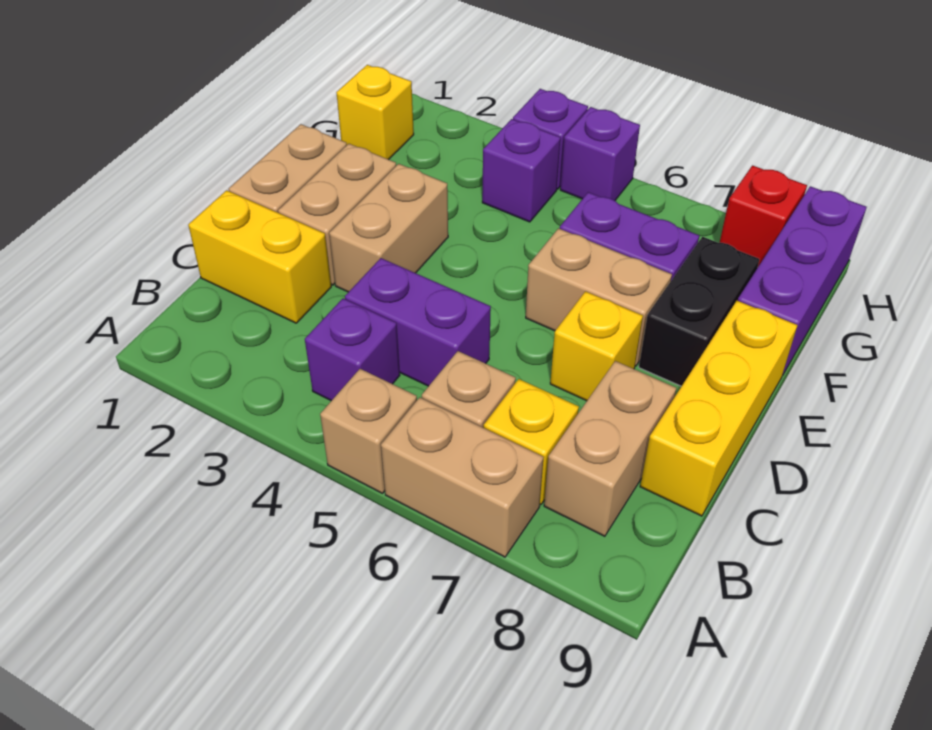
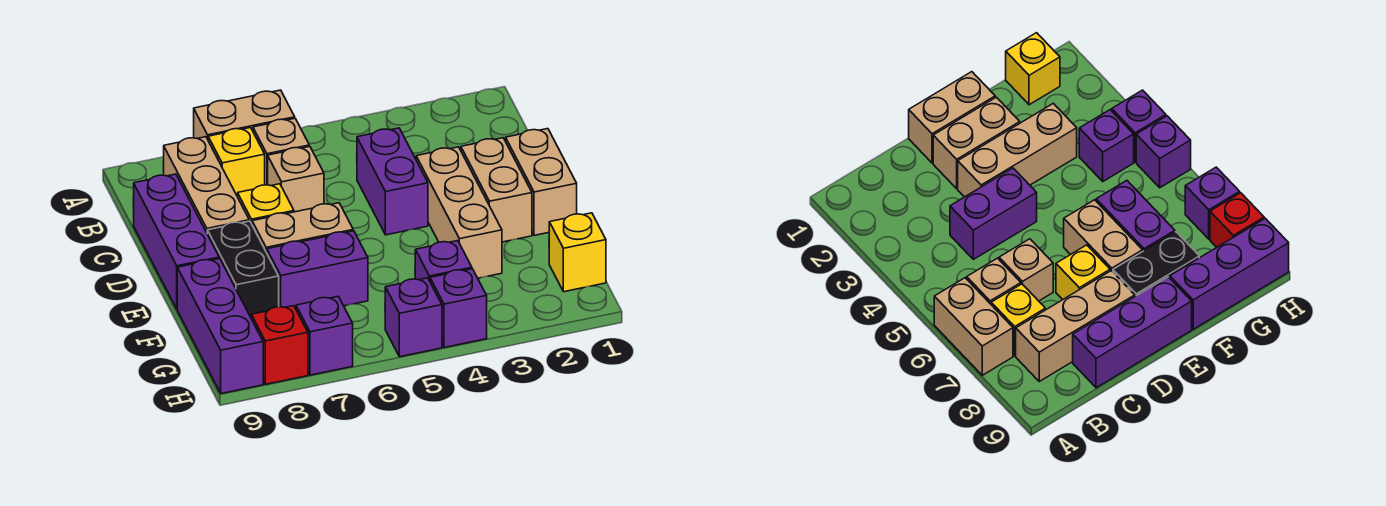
tan brick A5 level 1 -> tan brick C6 level 1
purple brick B4 level 1 -> purple brick H7 level 1
tan brick B8:C8 level 1 -> tan brick B8:D8 level 1
yellow brick C1:C2 level 1 -> none
purple brick C4:C5 level 1 -> purple brick C4:D4 level 1
yellow brick C9:E9 level 1 -> purple brick C9:E9 level 1
tan brick D3:E3 level 1 -> tan brick D3:F3 level 1

